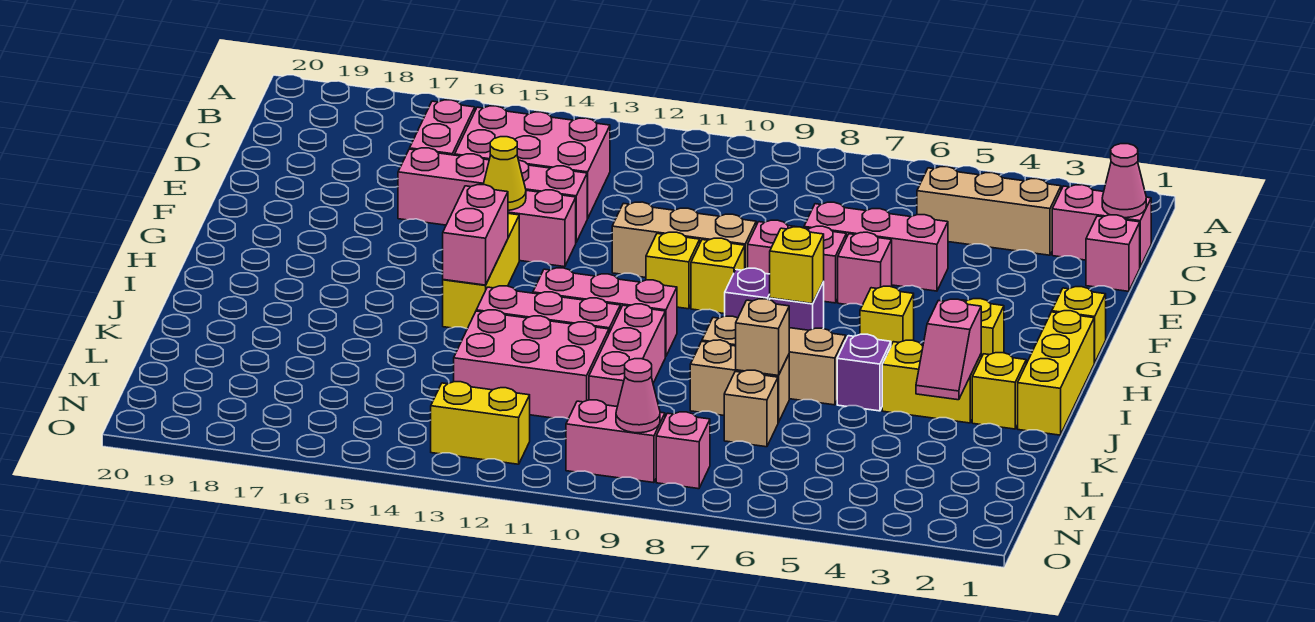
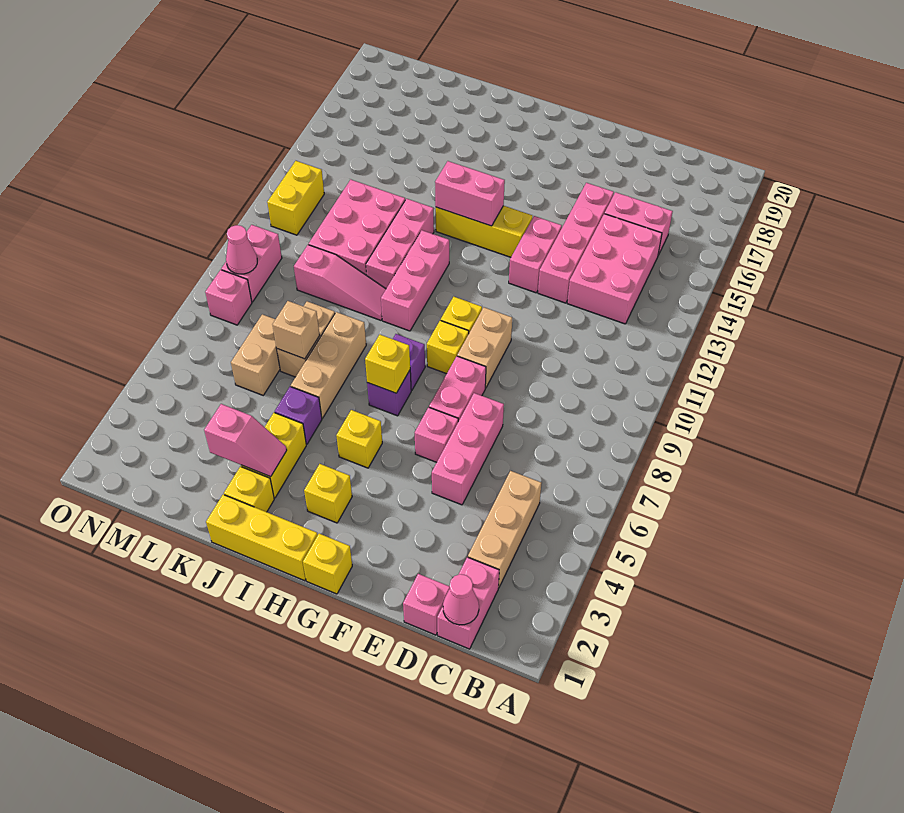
tan brick F9:F11 level 1 -> tan brick F9:F10 level 1
yellow cone F14 level 2 -> none
pink slope J3:K3 level 2 top J -> pink slope J3:K3 level 2 top K
pink brick J10:L10 level 1 -> pink slope J10:L10 level 1 top L
tan brick L7 level 1 -> tan brick L6:L7 level 1

